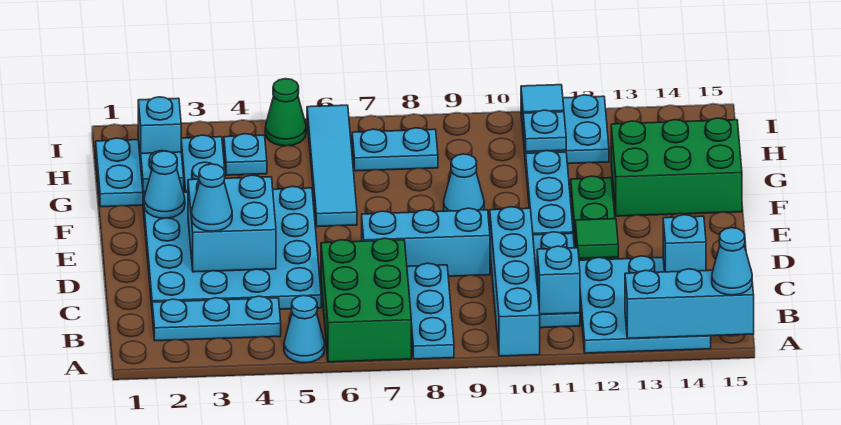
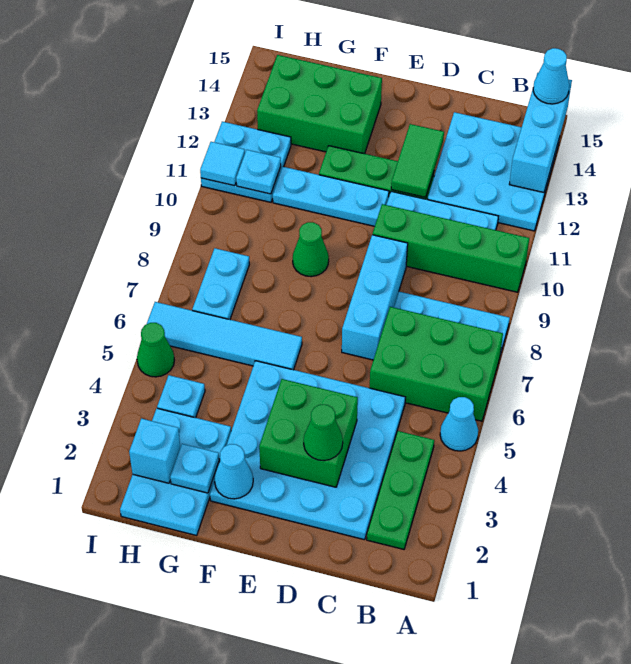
cyan brick A10:D10 level 1 -> green brick A10:D10 level 1
cyan plate B2:B4 level 1 -> green plate B2:B4 level 1
cyan brick B11 level 2 -> none
cyan brick C14 level 2 -> none
cyan brick D3:E4 level 2 -> green brick D3:E4 level 2
cyan cone D3 level 3 -> green cone D3 level 3
green tile D12 level 2 -> green tile D12:D13 level 2
cyan cone F9 level 1 -> green cone F9 level 1
green brick F13:G15 level 1 -> green brick F13:H14 level 1

